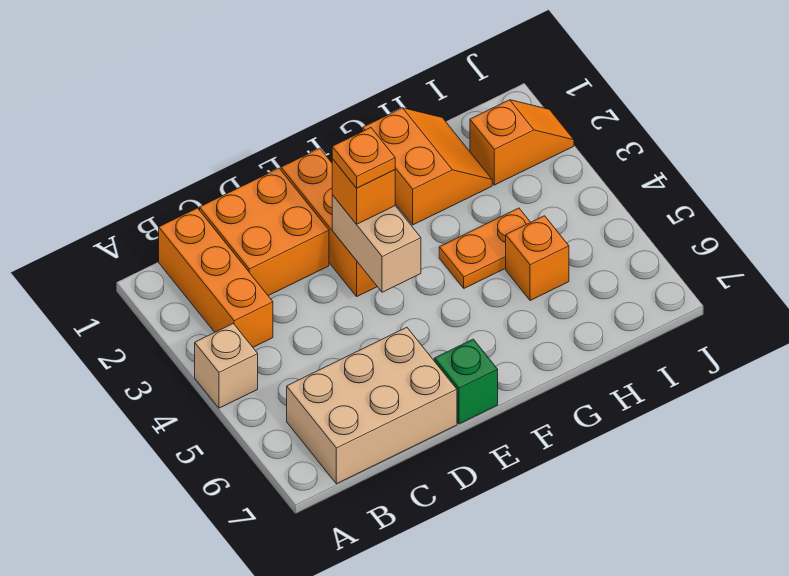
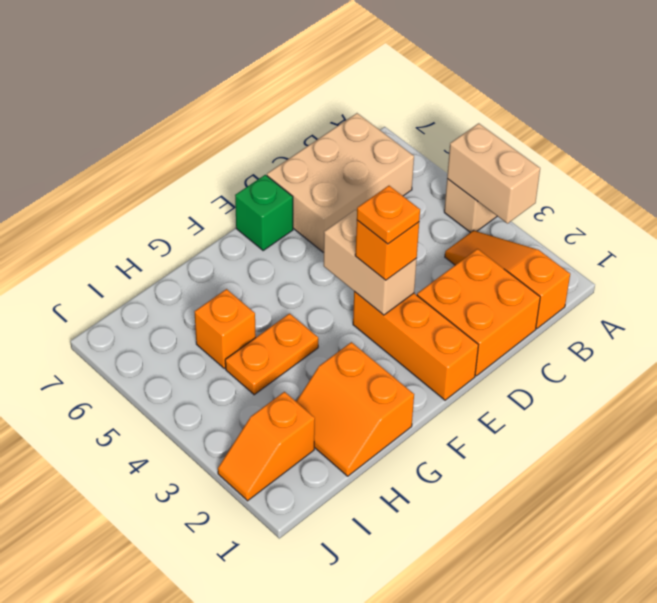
none -> tan brick A3:A4 level 2
orange brick B1:B3 level 1 -> orange slope B1:B3 level 1 top 1

